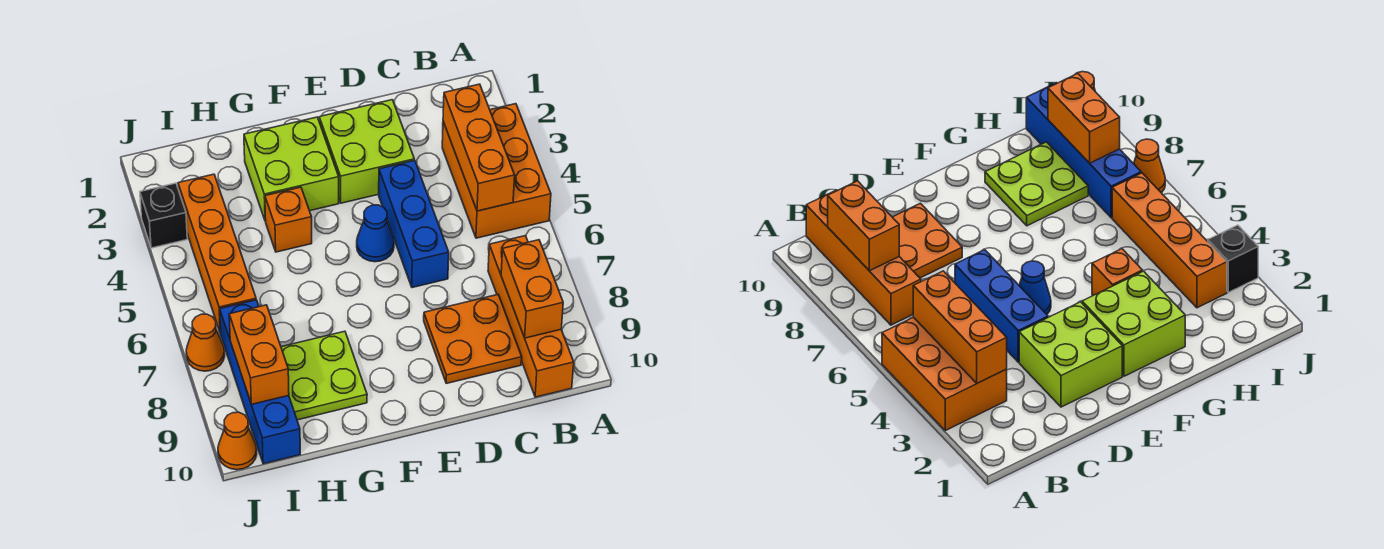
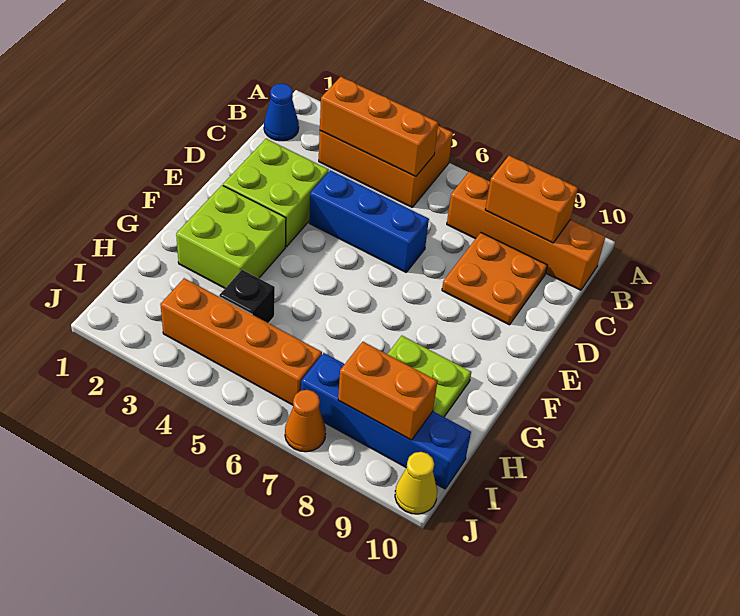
blue cone E5 level 1 -> blue cone B1 level 1
orange brick G4 level 1 -> none
black brick J3 level 1 -> black brick H4 level 1
orange cone J10 level 1 -> yellow cone J10 level 1

